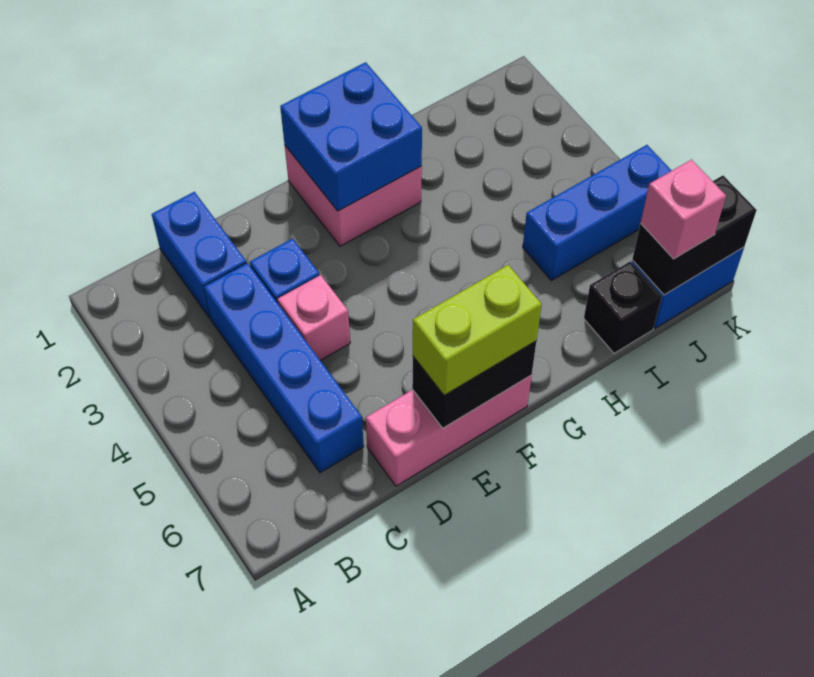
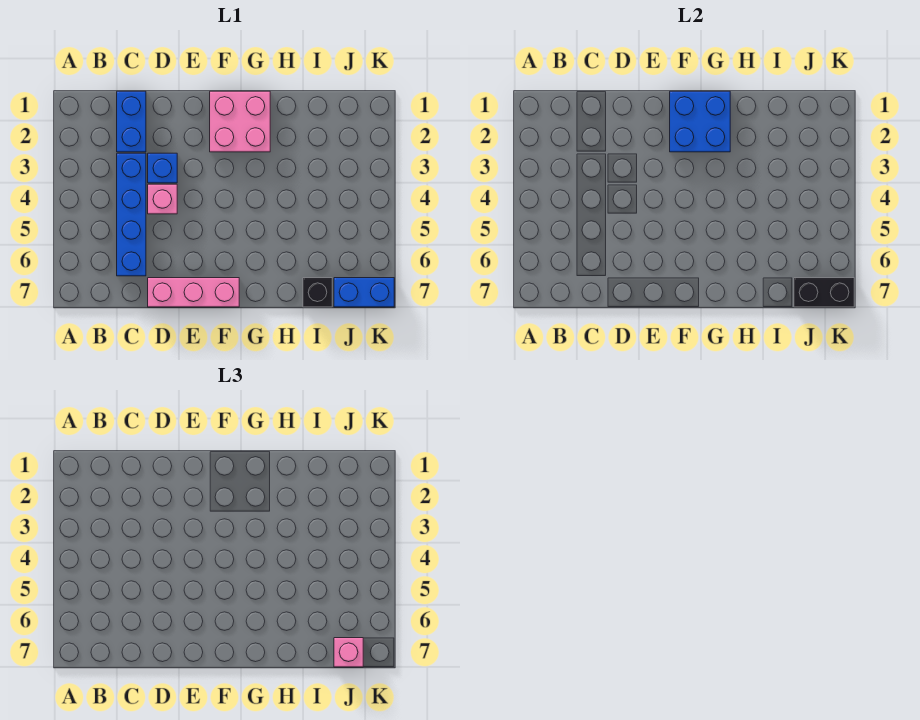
black brick E7:F7 level 2 -> none
lime brick E7:F7 level 3 -> none
blue brick I5:K5 level 1 -> none

